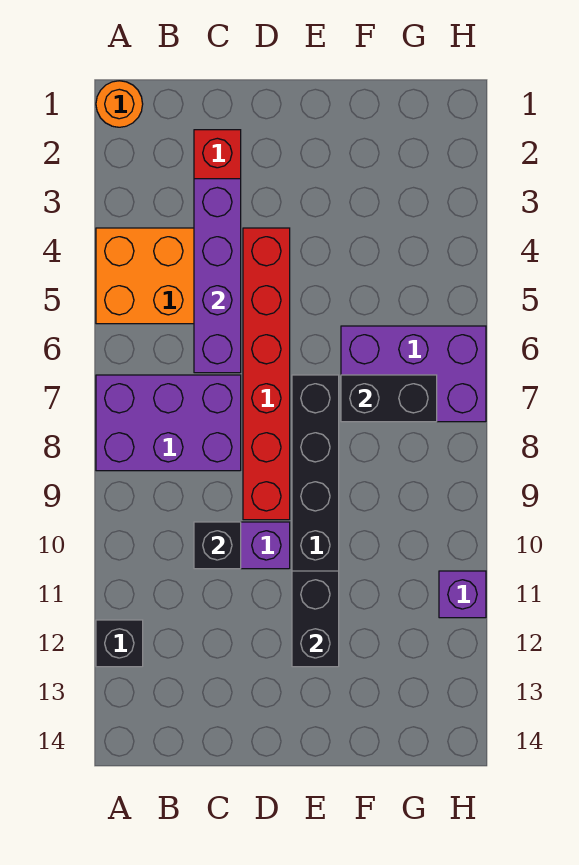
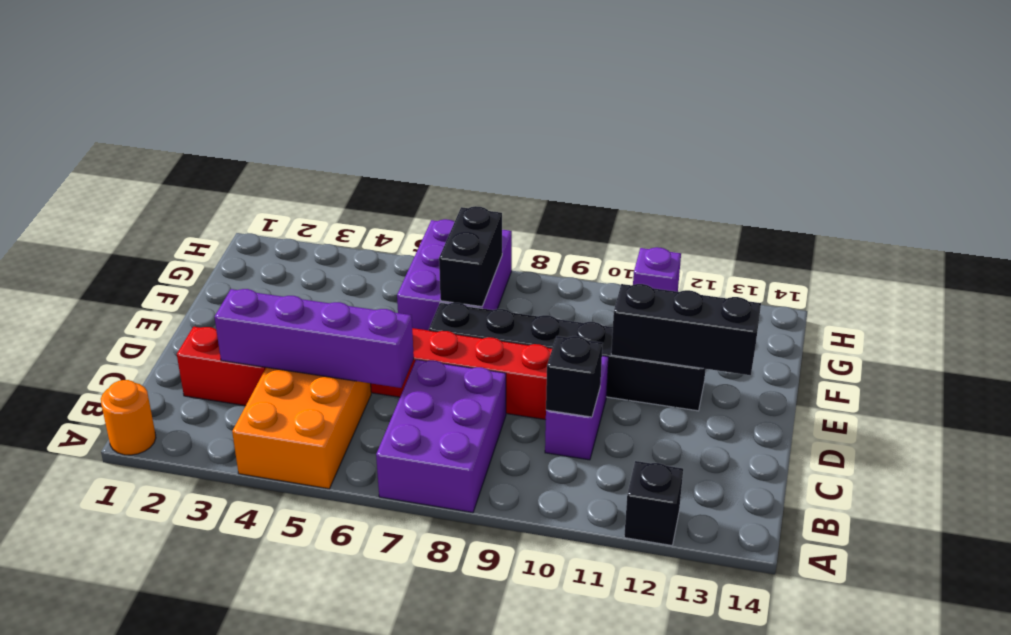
black brick E11:E12 level 2 -> black brick E11:E13 level 2

